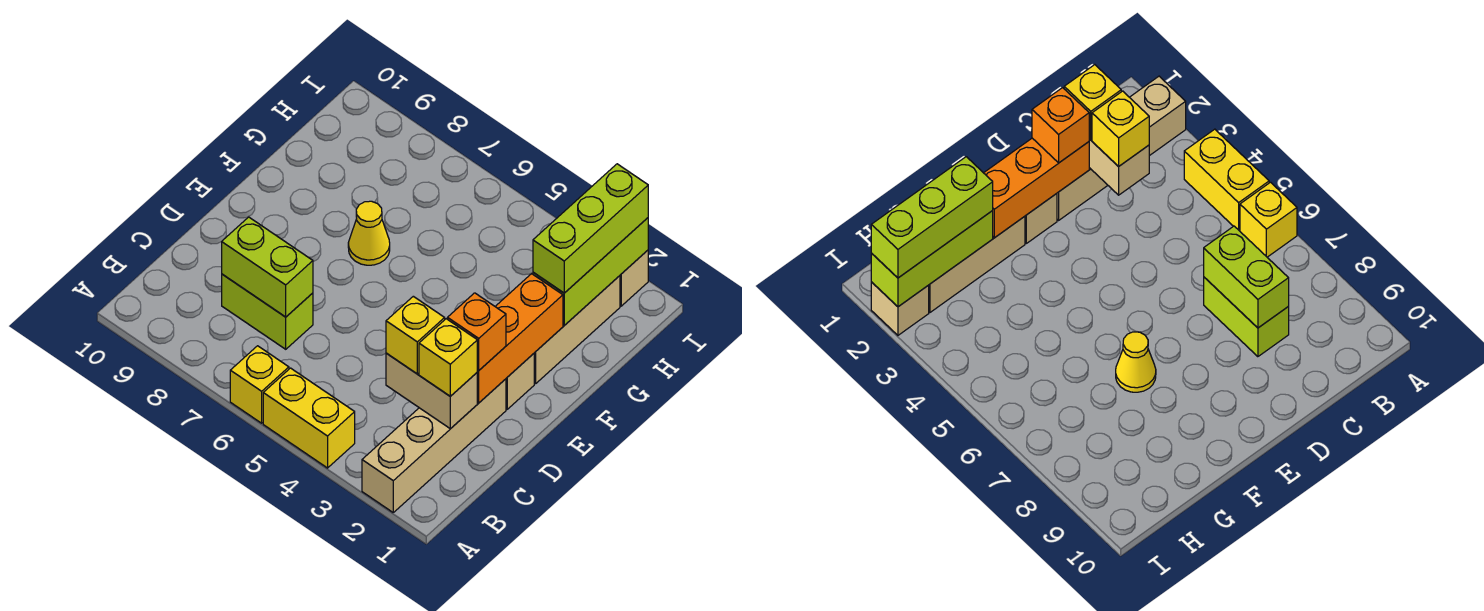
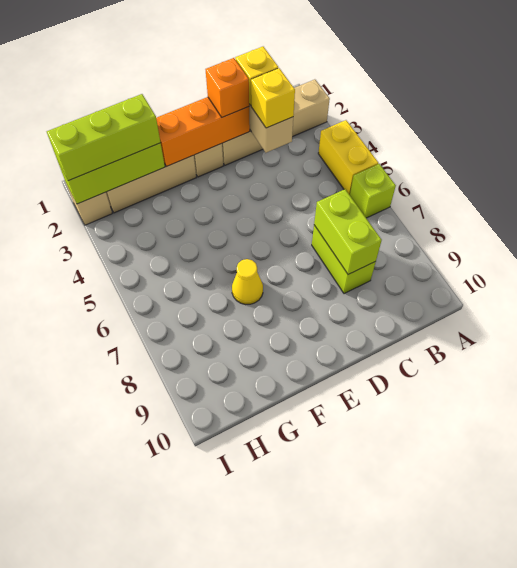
yellow brick A6 level 1 -> lime brick A6 level 1

